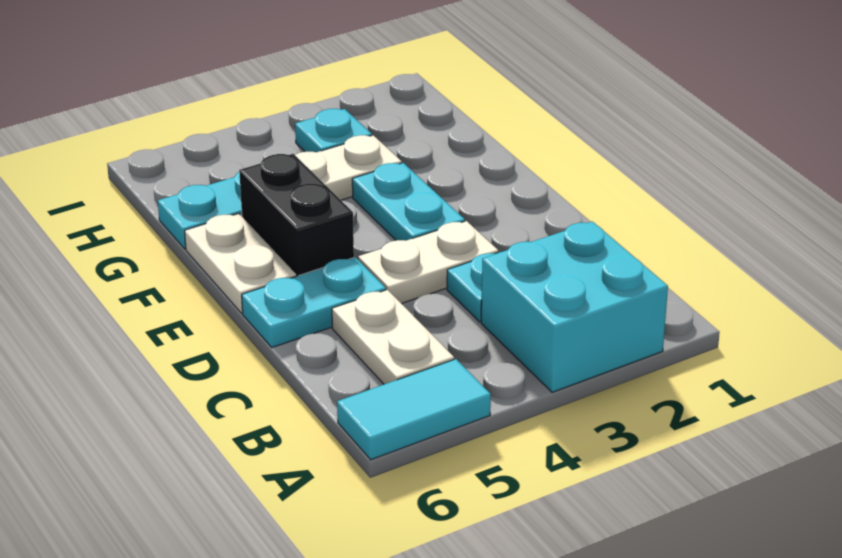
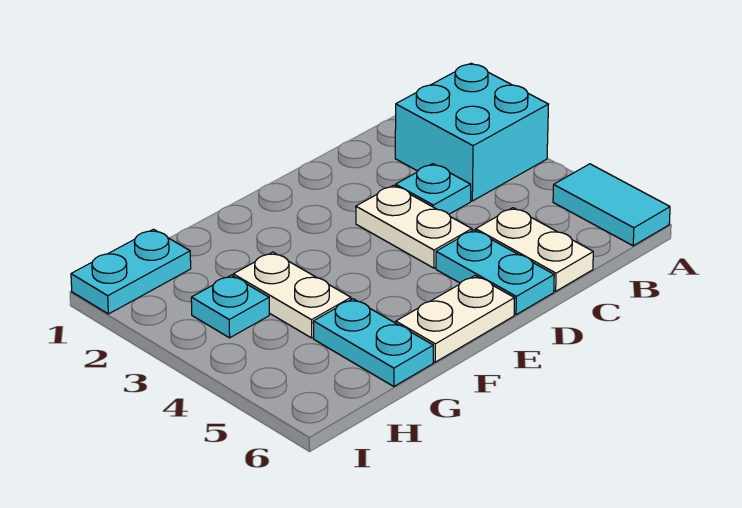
white plate B5:C5 level 1 -> white plate C5:C6 level 1
cyan plate E3:F3 level 1 -> cyan plate H1:I1 level 1
black brick E5:F5 level 1 -> none

